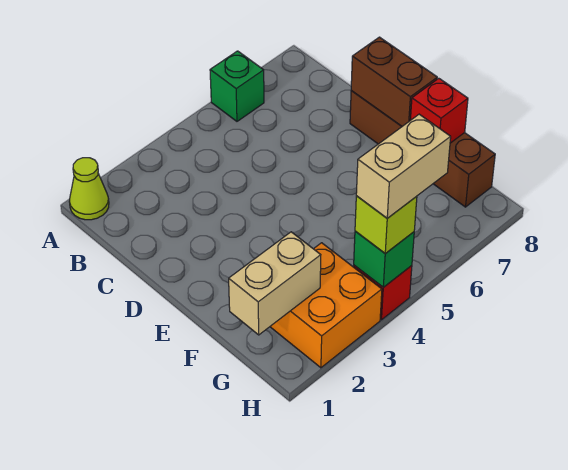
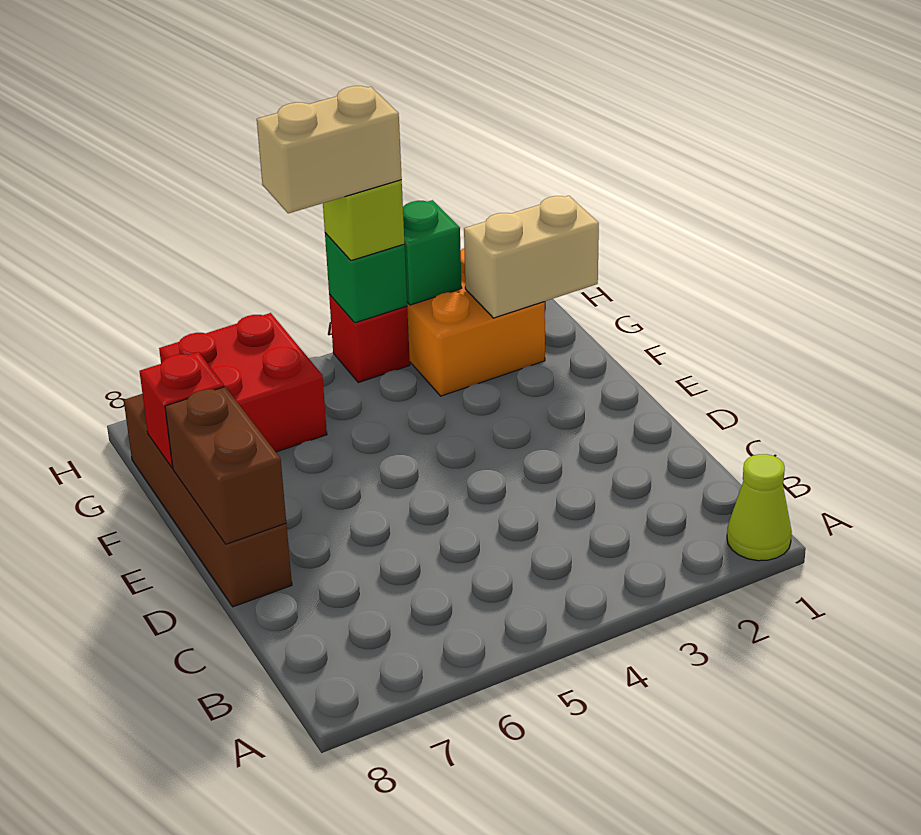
green brick A6 level 1 -> green brick H3 level 2
none -> red brick G6:H7 level 1

